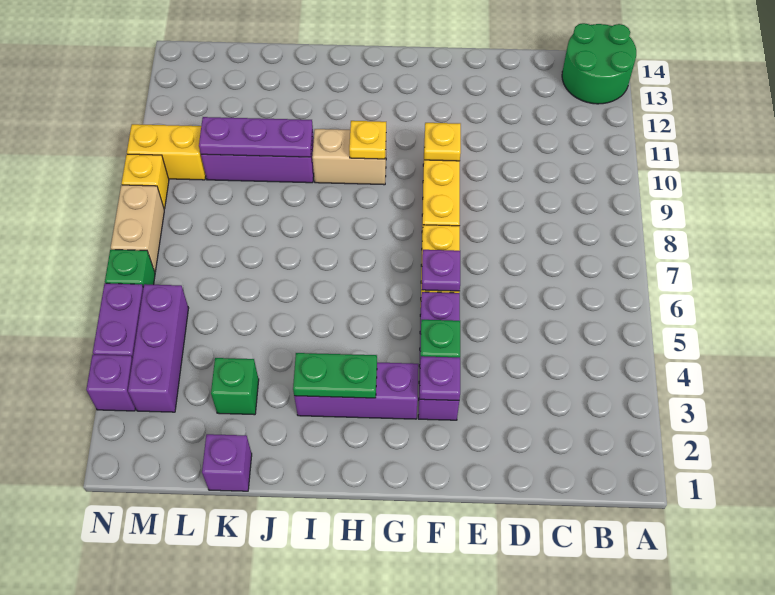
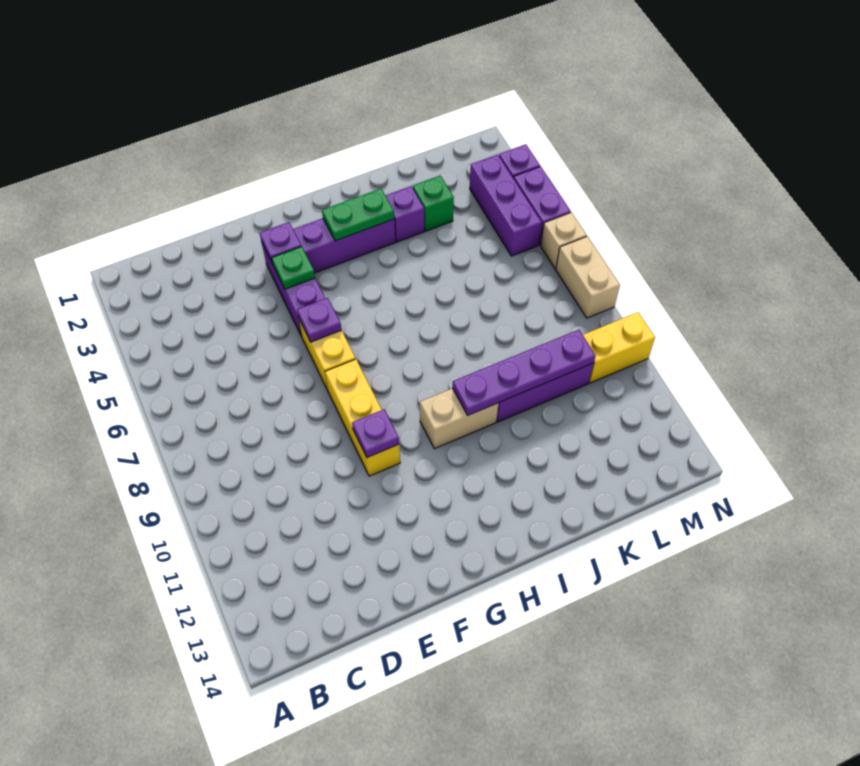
green round brick A13:B14 level 1 -> none
yellow plate F10 level 2 -> purple plate F10 level 2
yellow plate H10 level 2 -> none
purple plate J10:L10 level 2 -> purple plate I10:L10 level 2
purple brick K1 level 1 -> purple brick J3 level 1
green brick N6 level 1 -> tan brick N6 level 1
yellow brick N9 level 1 -> none

